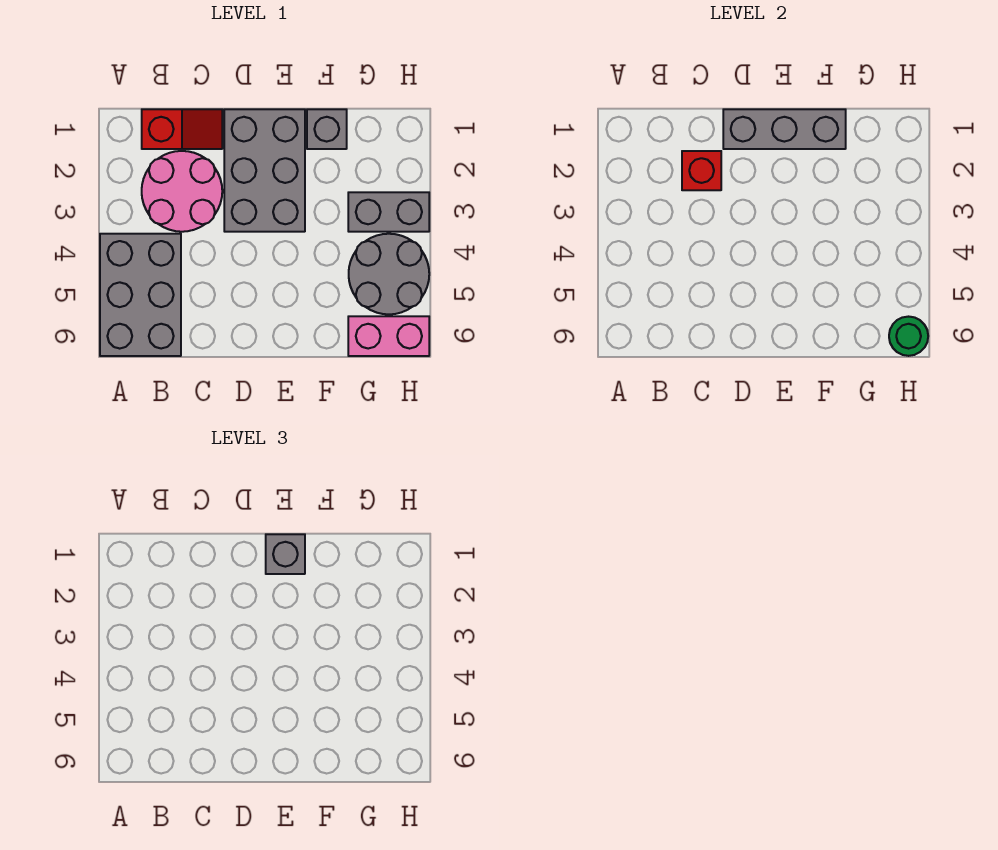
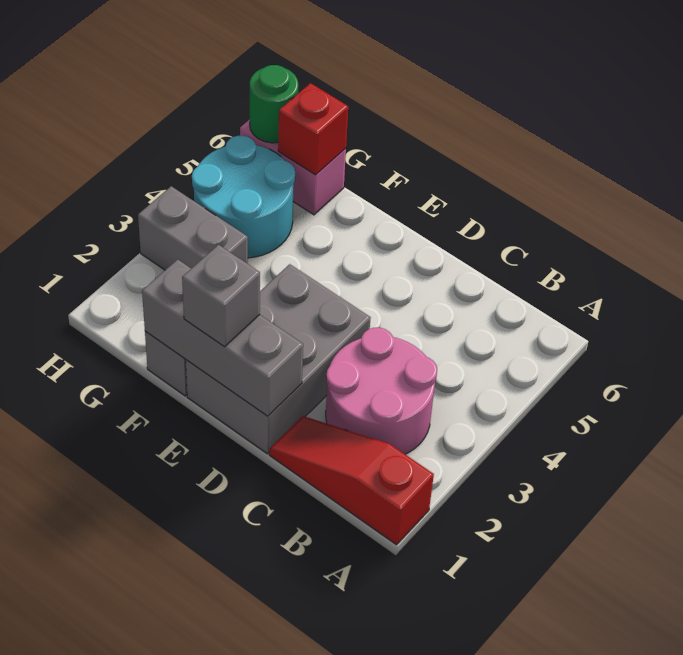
grey brick A4:B6 level 1 -> none
red slope B1:C1 level 1 top B -> red slope A1:C1 level 1 top A
red brick C2 level 2 -> red brick G6 level 2
grey round brick G4:H5 level 1 -> cyan round brick G4:H5 level 1

